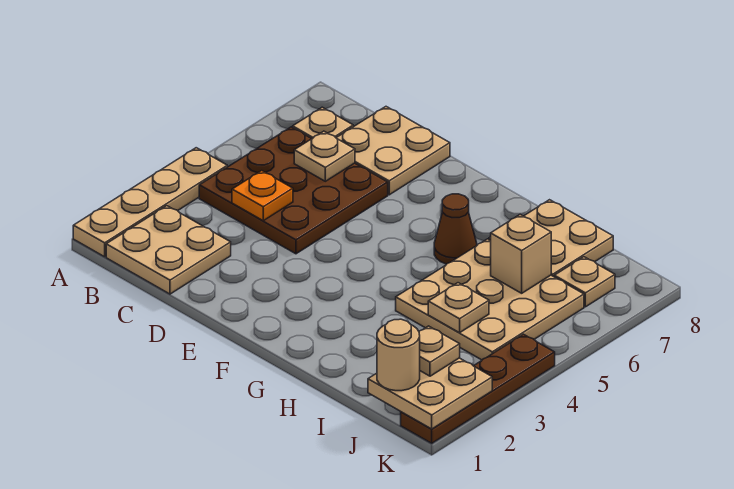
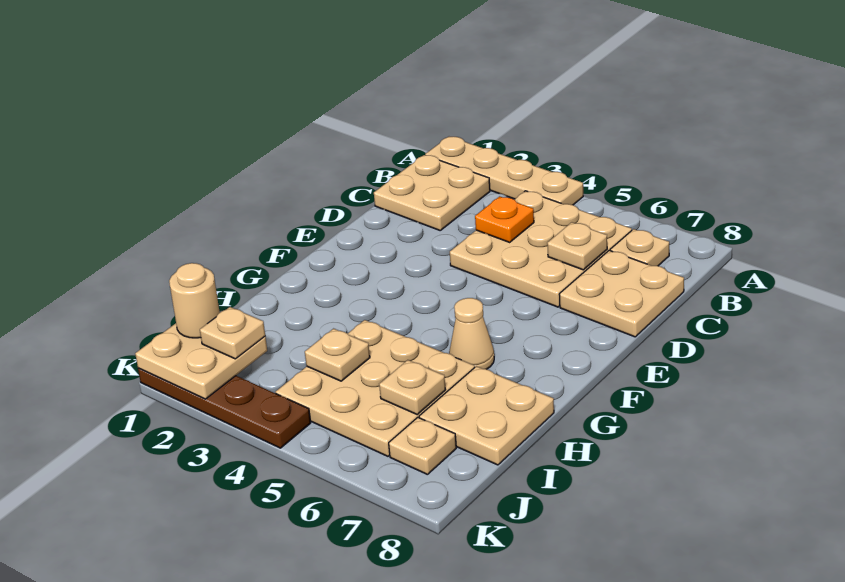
brown plate B4:D6 level 1 -> tan plate B4:D6 level 1
brown cone G6 level 1 -> tan cone G6 level 1
tan brick I6 level 2 -> tan plate I6 level 2

